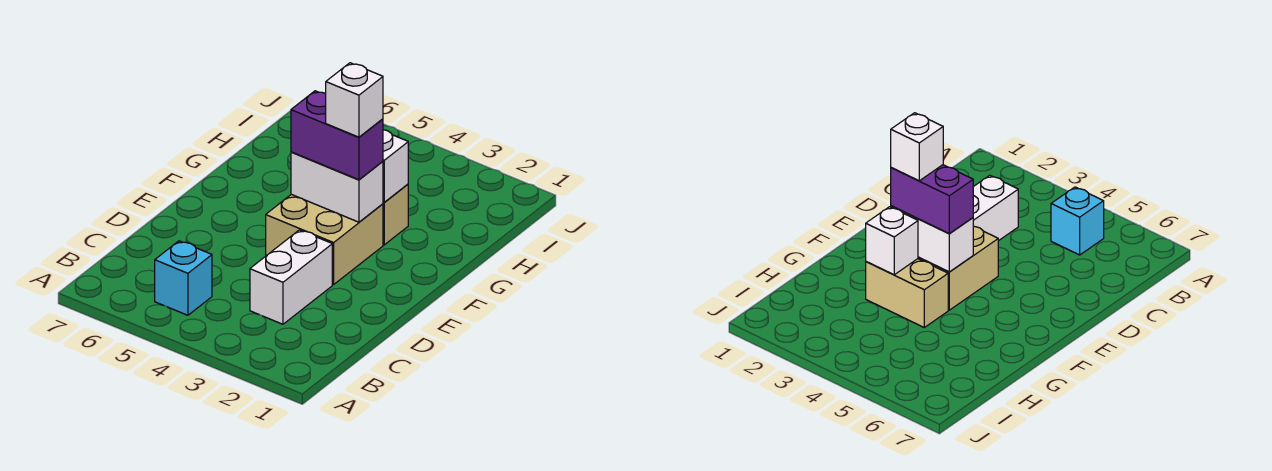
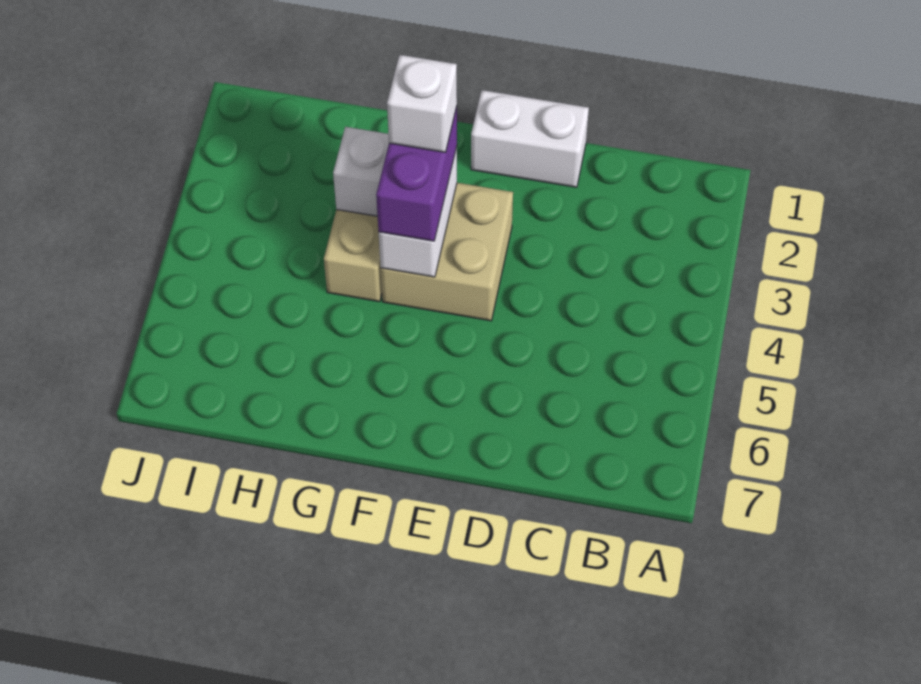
cyan brick B5 level 1 -> none
white brick C3:D3 level 1 -> white brick D1:E1 level 1

